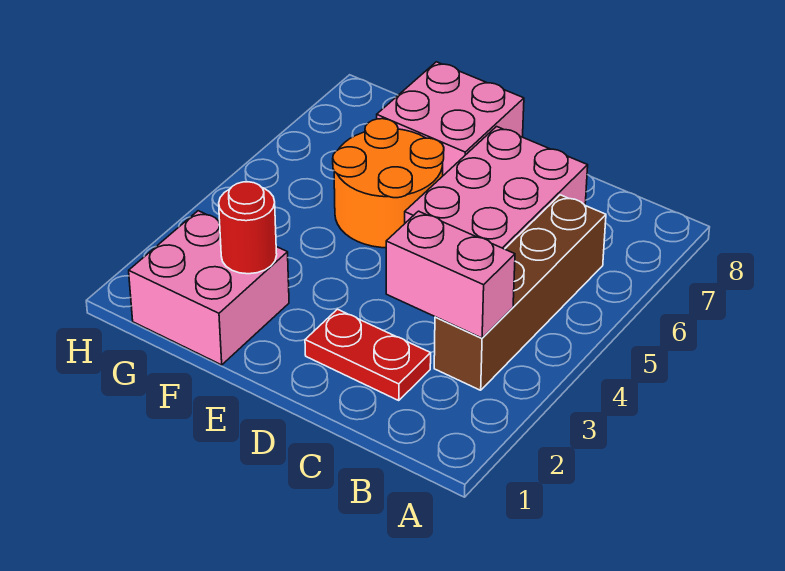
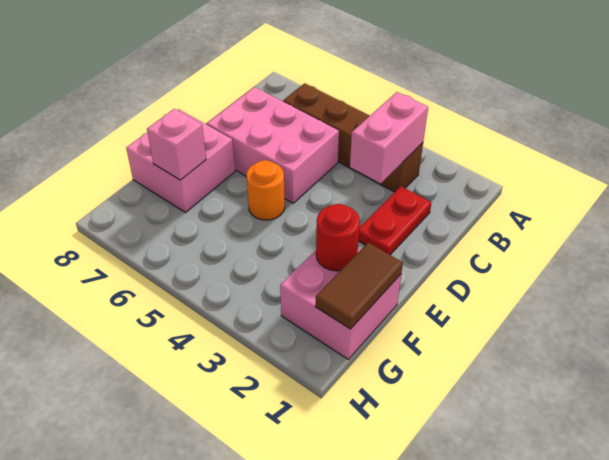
orange round brick E5:F6 level 1 -> orange round brick E5 level 1
none -> brown tile F1:G1 level 2
none -> pink brick F7 level 2

